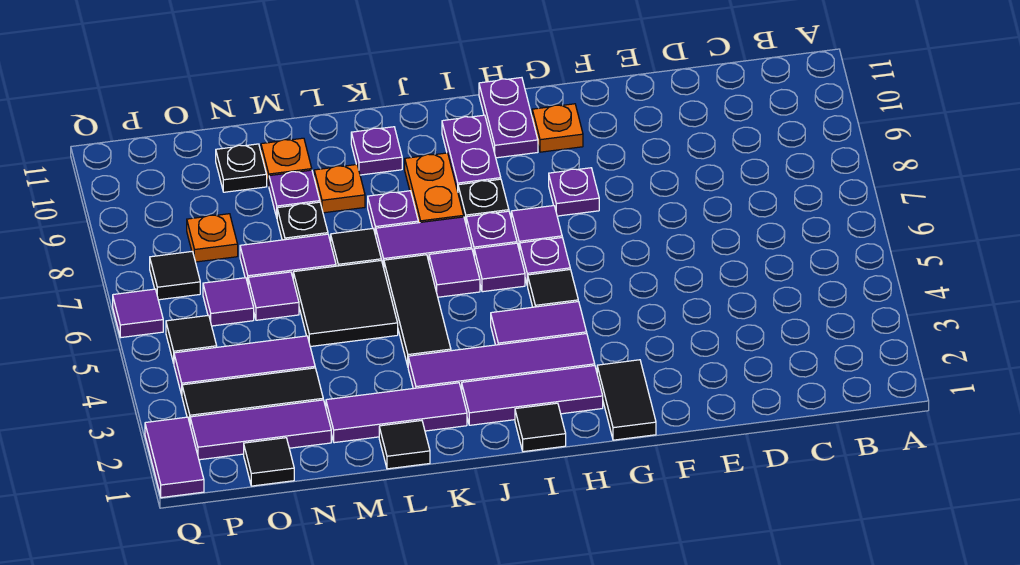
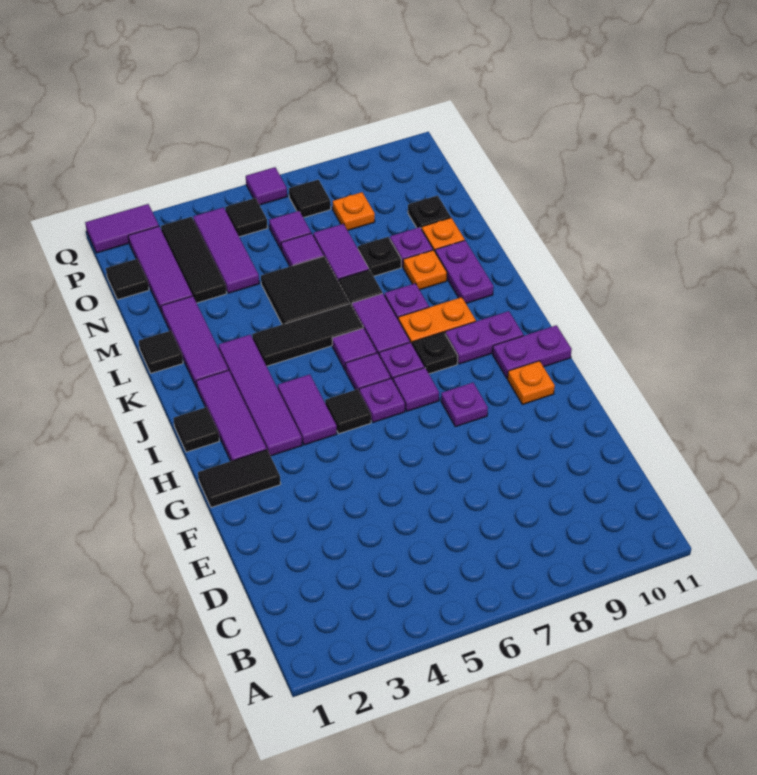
purple plate K10 level 1 -> purple plate K10:L10 level 1

